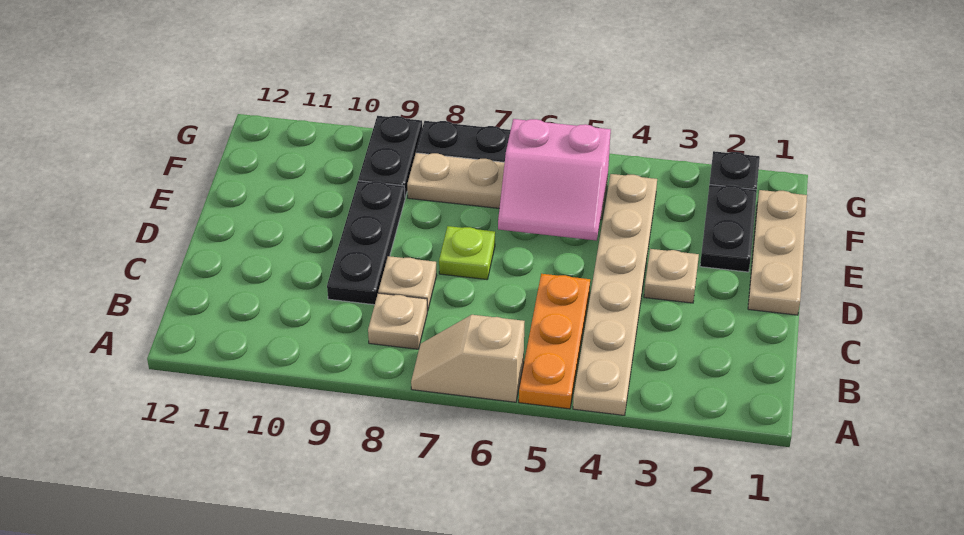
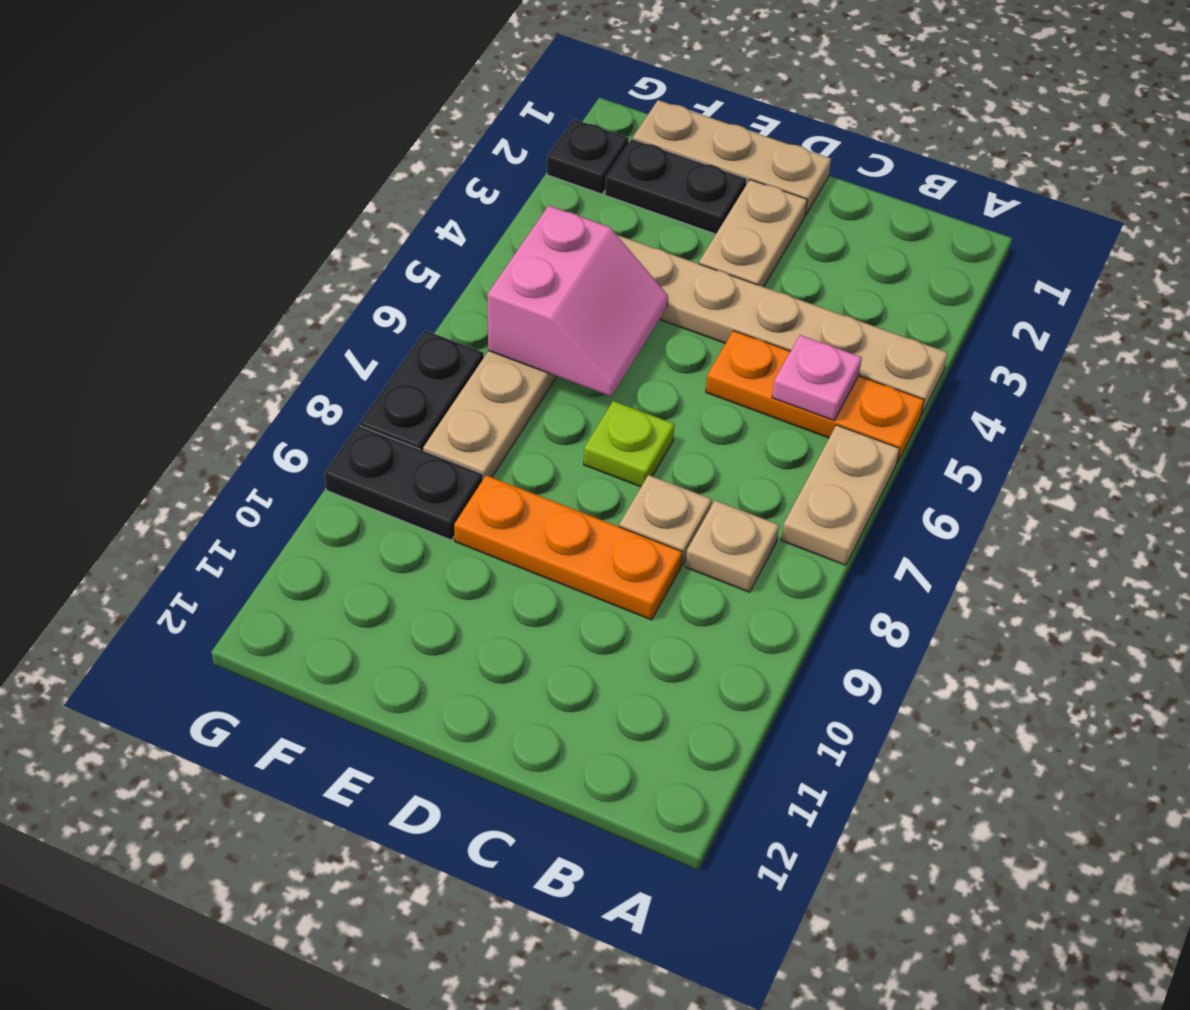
tan slope A6:A7 level 1 top 6 -> tan plate A6:A7 level 1
none -> pink plate B5 level 2
black plate C9:E9 level 1 -> orange plate C9:E9 level 1
tan plate D3 level 1 -> tan plate D2:D3 level 1

